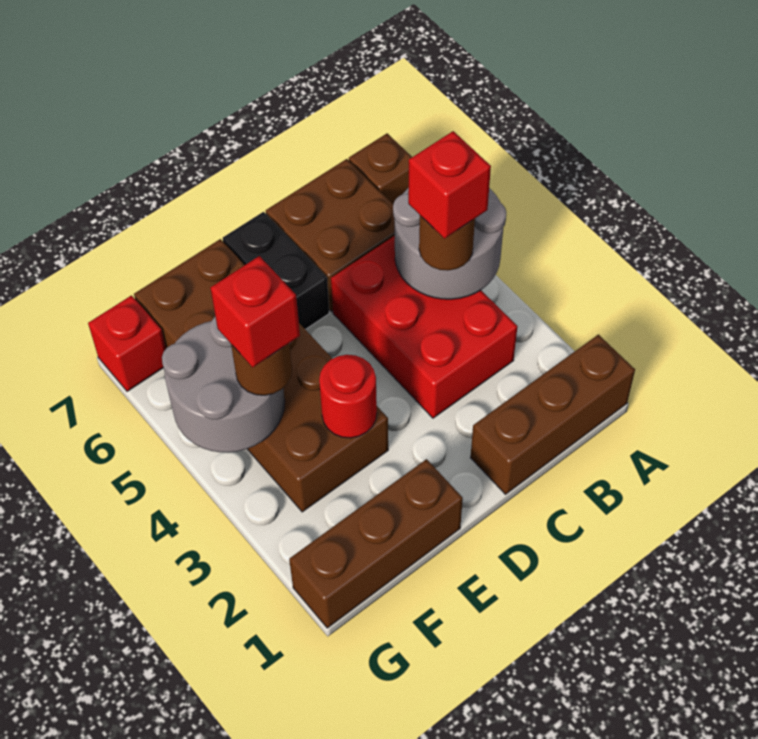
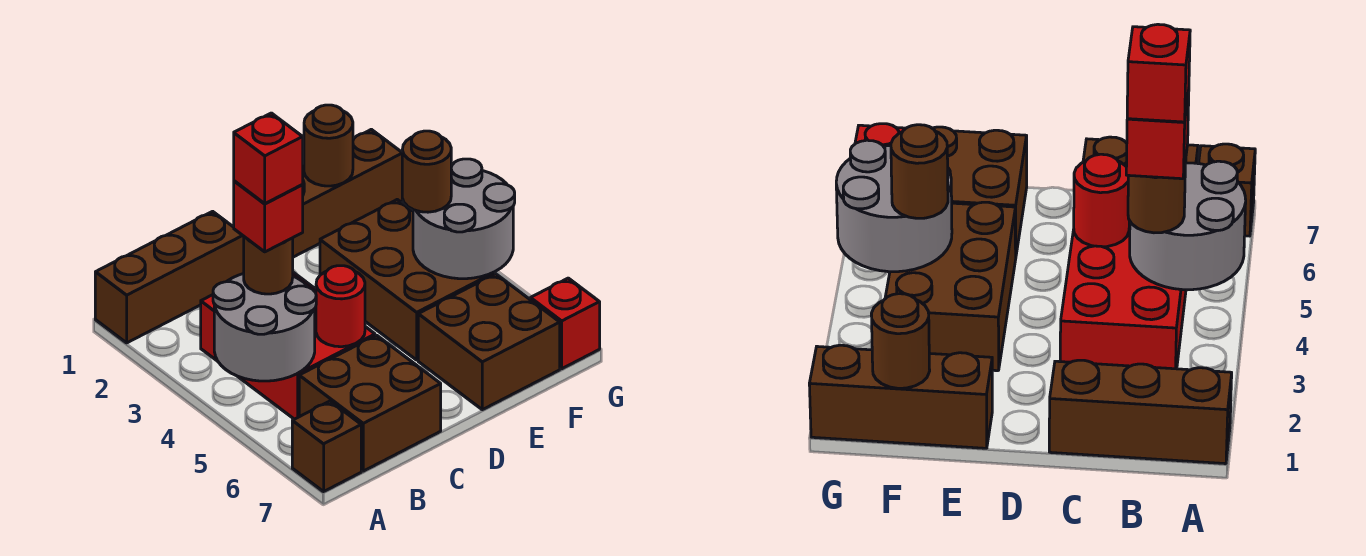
black brick D6:D7 level 1 -> none
red round brick E3 level 2 -> red round brick C5 level 2
none -> brown round brick F1 level 2
red brick F4 level 4 -> red brick B4 level 5

